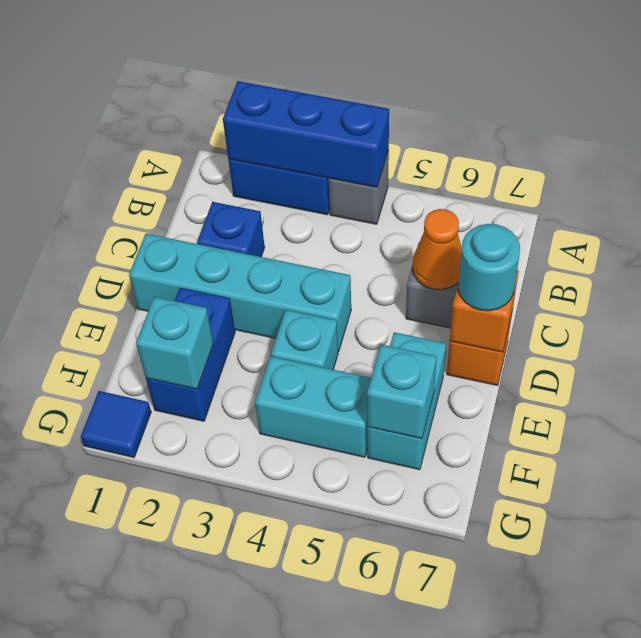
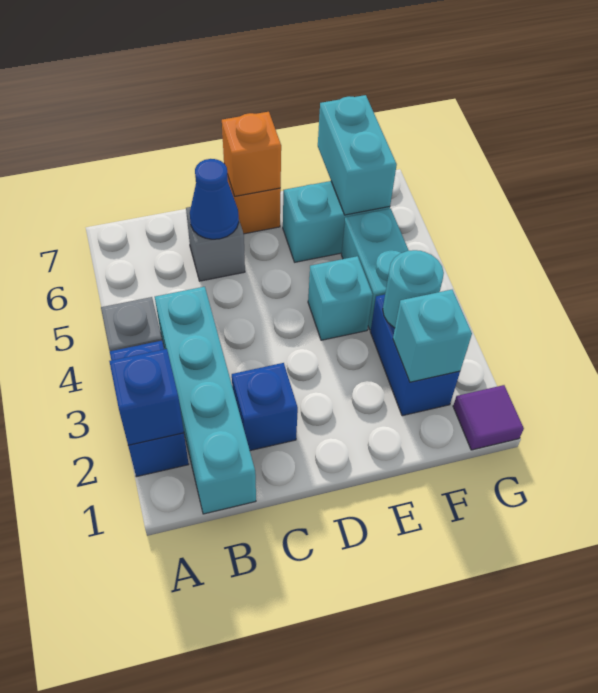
blue brick A2:A4 level 2 -> blue brick A2 level 2
orange cone C6 level 2 -> blue cone C6 level 2
cyan brick D1:D4 level 1 -> cyan brick B1:B4 level 1
cyan round brick D7 level 3 -> cyan round brick F3 level 2
blue brick E2:F2 level 1 -> blue brick F2:F3 level 1
cyan brick F6 level 2 -> cyan brick F6:F7 level 2
blue tile G1 level 1 -> purple tile G1 level 1

